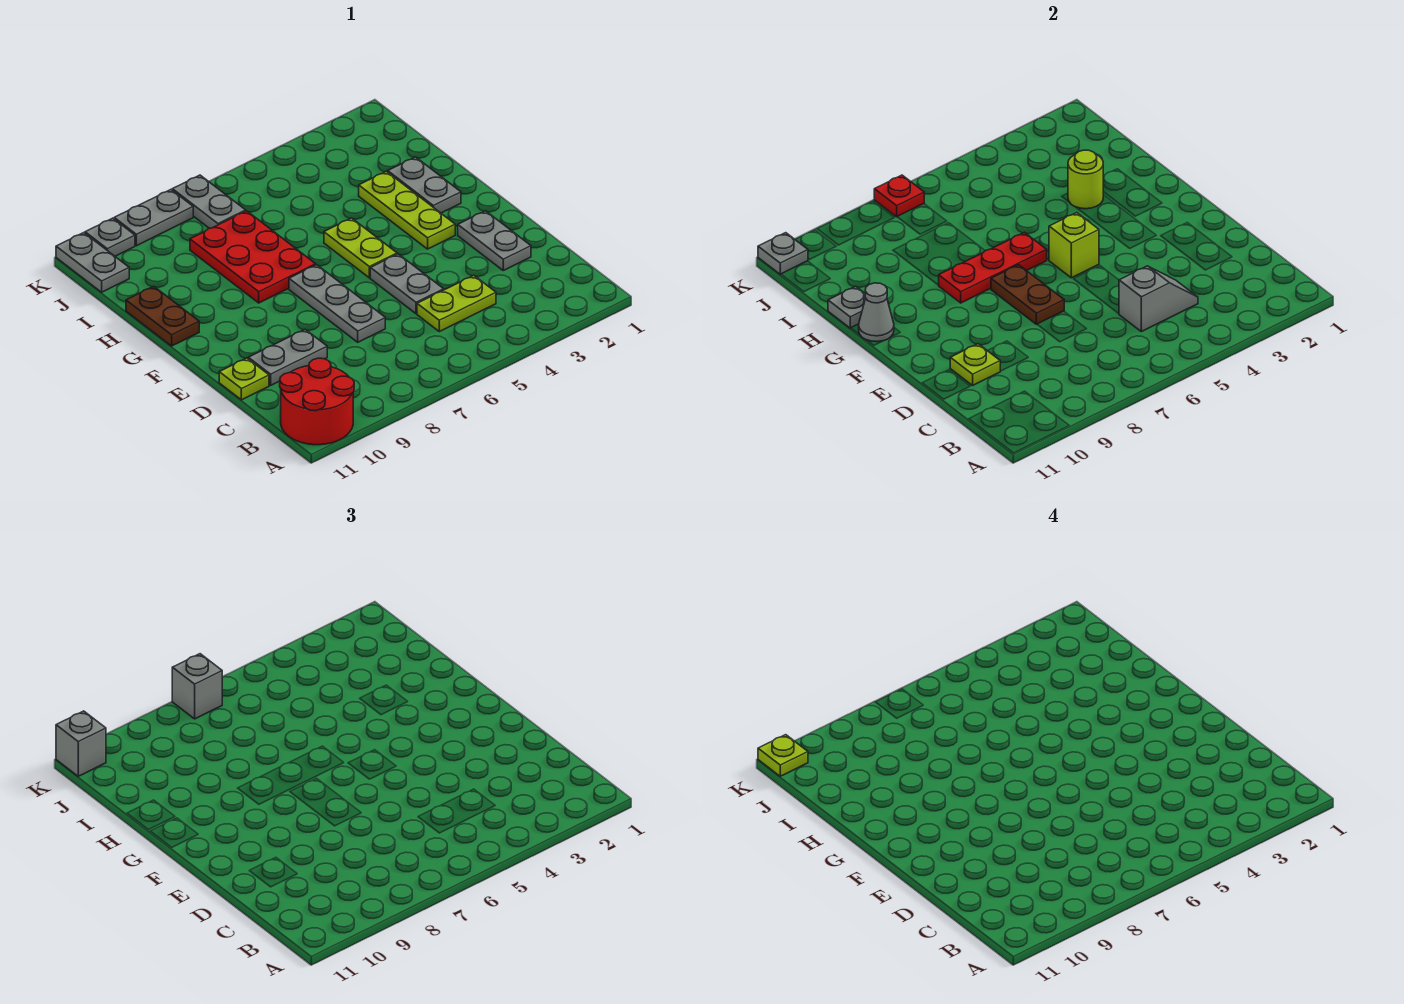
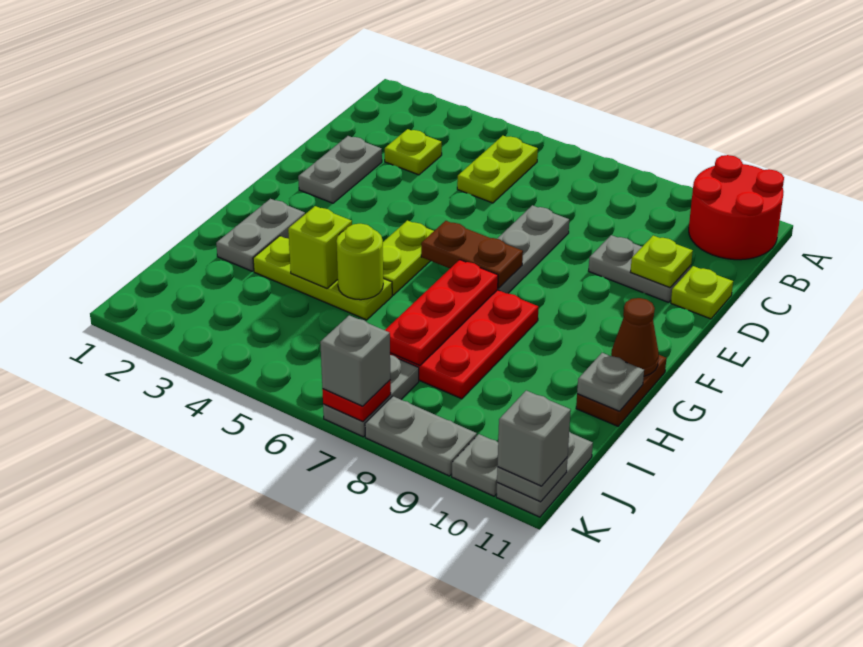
lime plate C4:C5 level 1 -> lime plate B5:C5 level 1
grey slope C4:C5 level 2 top 5 -> none
grey plate D5:E5 level 1 -> none
brown plate E7:F7 level 2 -> brown plate F6:F7 level 2
lime plate F3:H3 level 1 -> lime plate H3:H5 level 1
lime brick F5 level 2 -> lime brick H4 level 2
red plate G6:G8 level 2 -> red plate G7:I7 level 2
grey cone G11 level 2 -> brown cone G11 level 2
lime round brick H3 level 2 -> lime round brick H5 level 2
lime plate K11 level 4 -> lime plate C3 level 1

